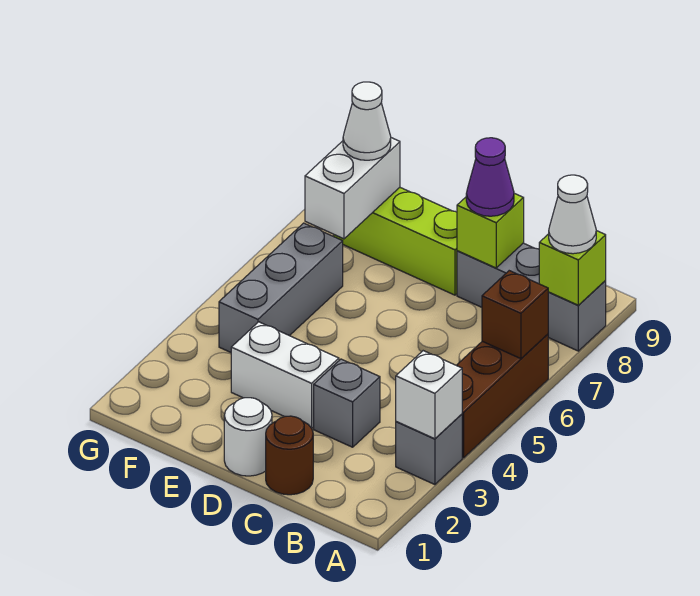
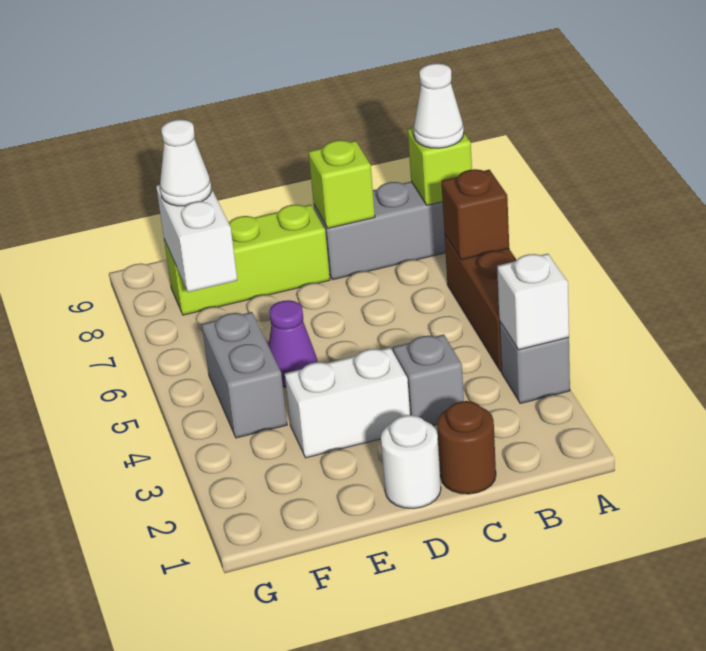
purple cone C8 level 3 -> purple cone E5 level 1
grey brick F4:F6 level 1 -> grey brick F4:F5 level 1

